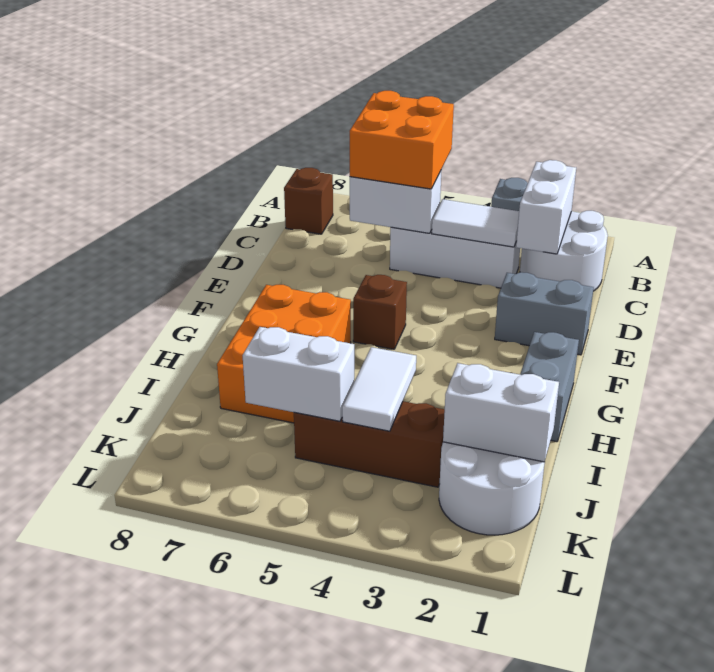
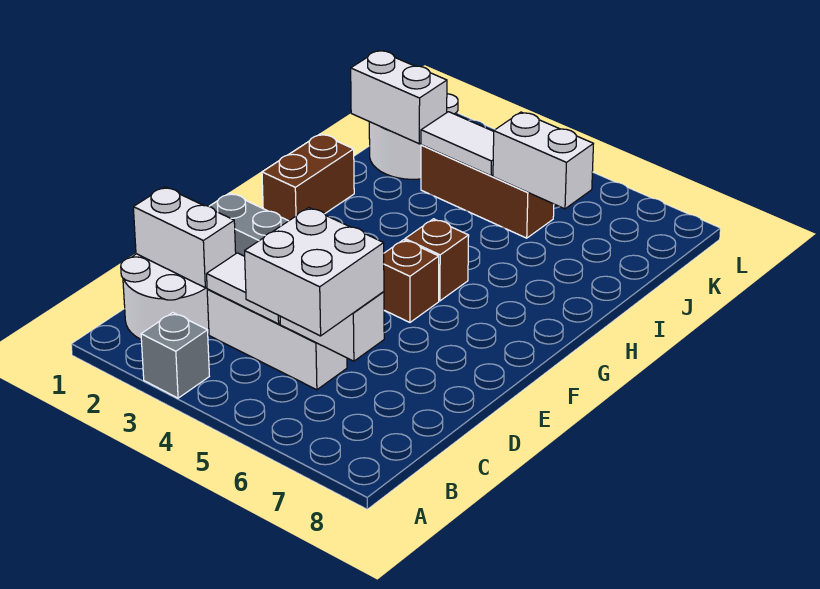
white brick B2:C2 level 2 -> white brick C1:C2 level 2
orange brick B5:C6 level 3 -> white brick B5:C6 level 3
brown brick B8 level 1 -> brown brick G5 level 1
grey brick G1:H1 level 1 -> brown brick G1:H1 level 1
orange brick G6:I7 level 1 -> none
white tile I4:J4 level 2 -> white tile J3:J4 level 2

